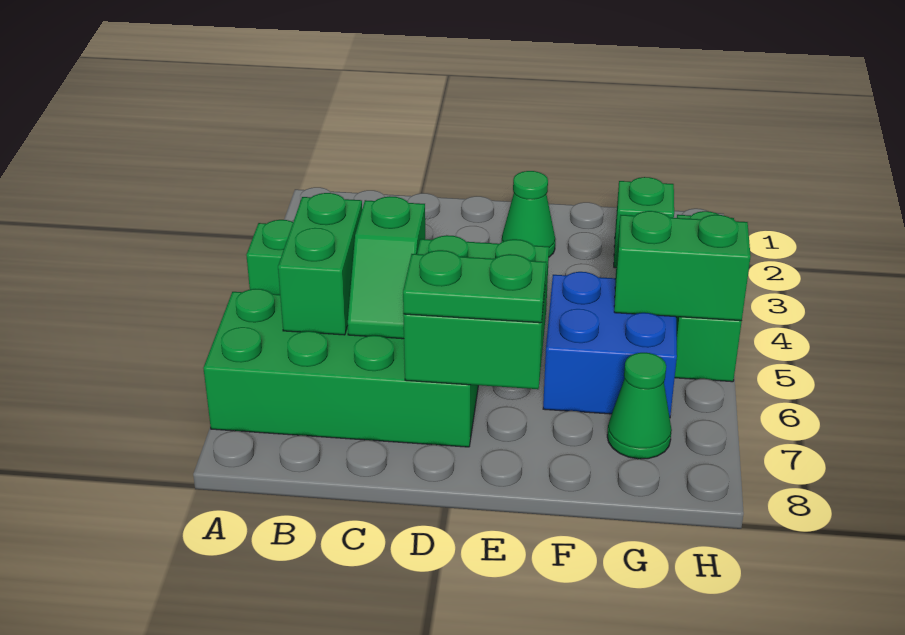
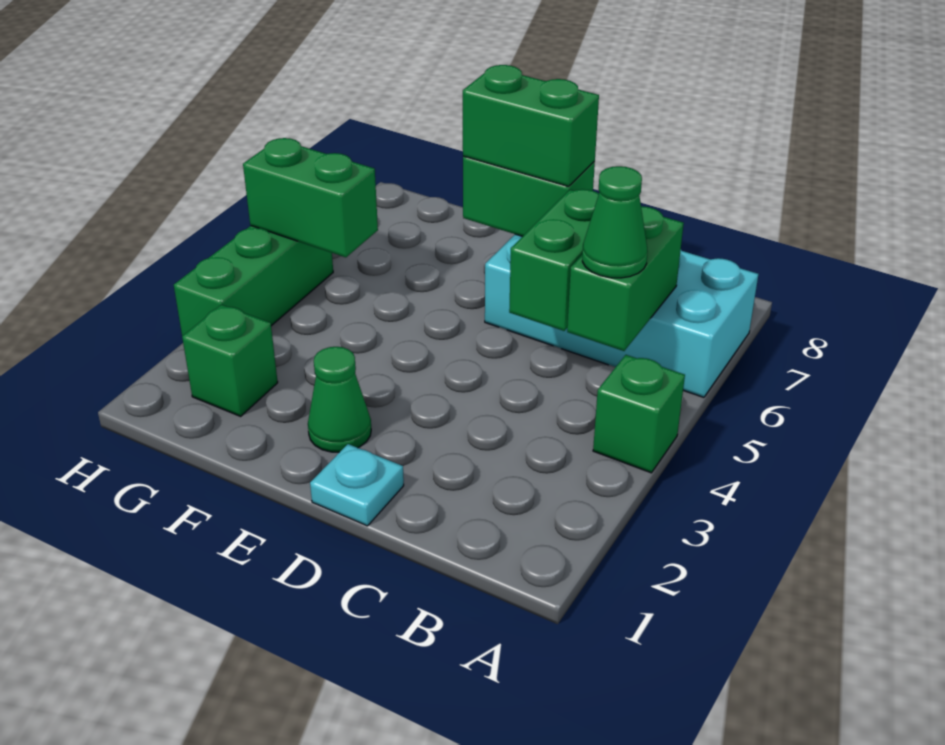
green brick A6:D7 level 1 -> cyan brick A6:D7 level 1
green slope C5:C6 level 2 top 5 -> green brick C5:C6 level 2
none -> cyan plate D1 level 1
green brick D6:E7 level 2 -> green brick D7:E7 level 2
green plate D7:E7 level 3 -> green brick D7:E7 level 3
blue brick F5:G6 level 1 -> none
green cone G7 level 1 -> green cone B5 level 3

